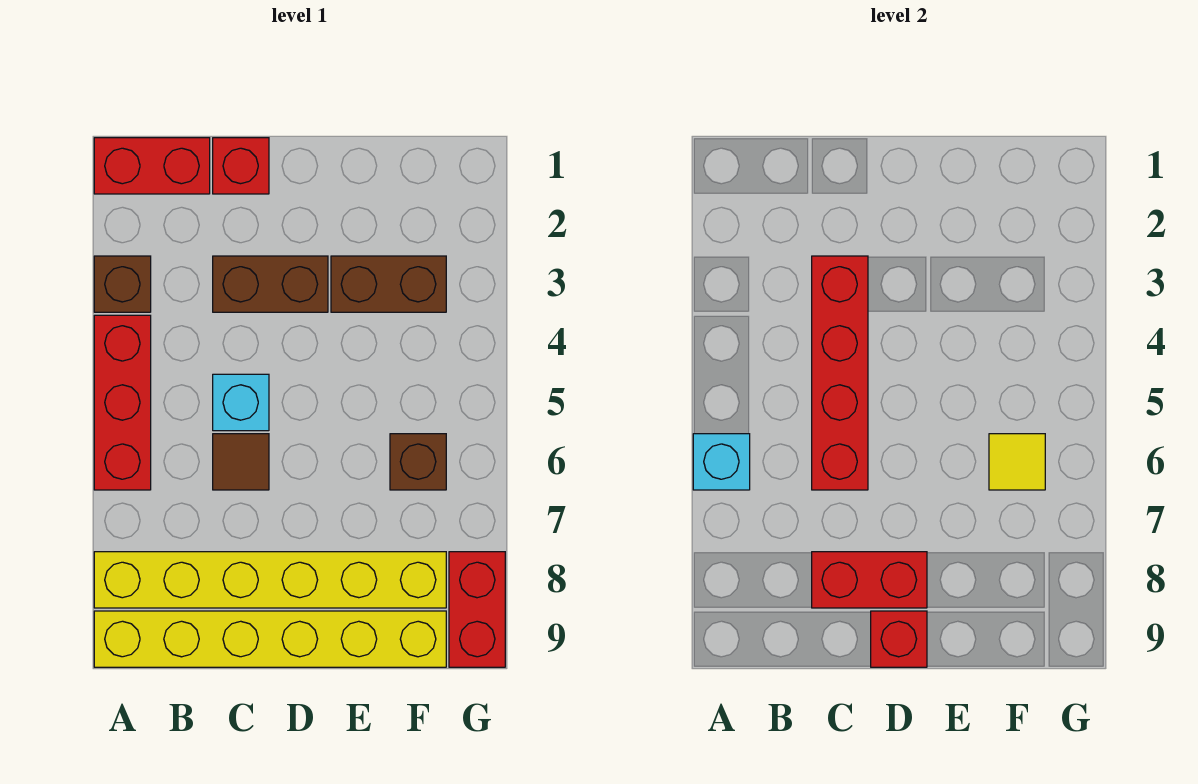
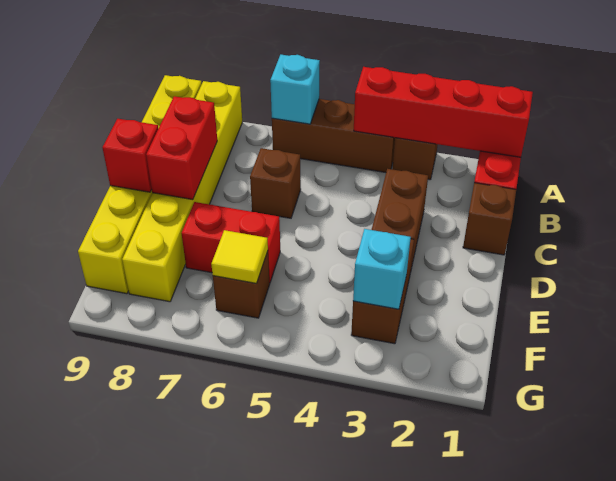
red brick A4:A6 level 1 -> brown brick A4:A6 level 1
red brick C1 level 1 -> brown brick C1 level 1
red brick C3:C6 level 2 -> red brick A1:A4 level 2
cyan brick C5 level 1 -> cyan brick F3 level 2
brown tile C6 level 1 -> brown brick C6 level 1
red brick G8:G9 level 1 -> red brick E6:E7 level 1

